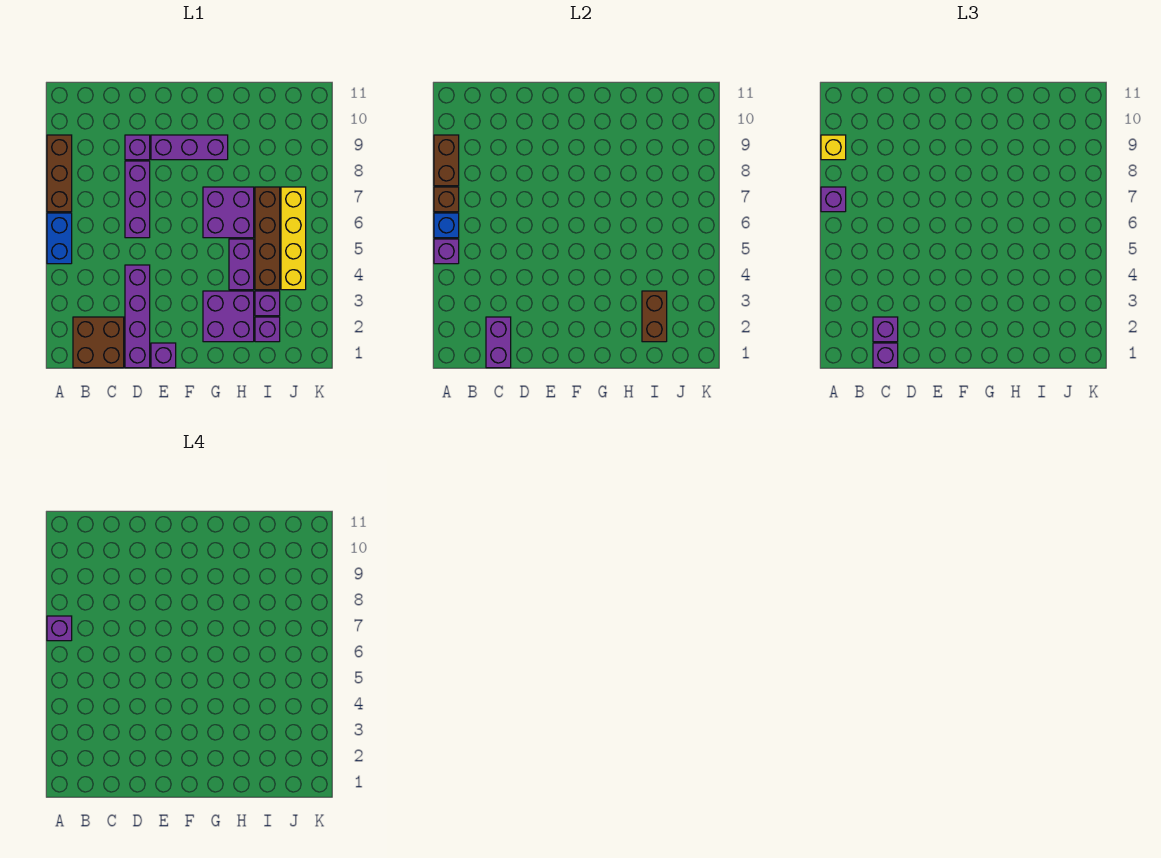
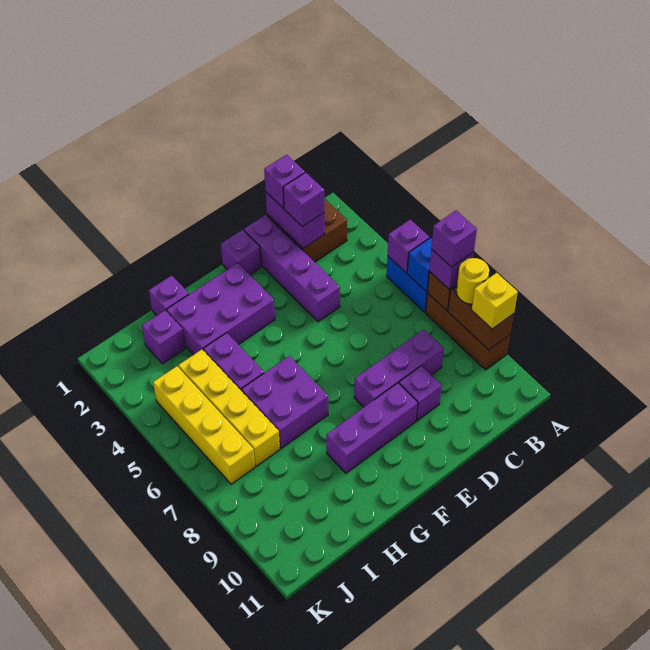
none -> yellow round brick A8 level 3
purple brick D6:D8 level 1 -> purple brick C8:E8 level 1
purple brick G2:H3 level 1 -> purple brick F2:H3 level 1
brown brick I2:I3 level 2 -> none
purple brick I3 level 1 -> purple brick H1 level 1
brown brick I4:I7 level 1 -> yellow brick I4:I7 level 1

